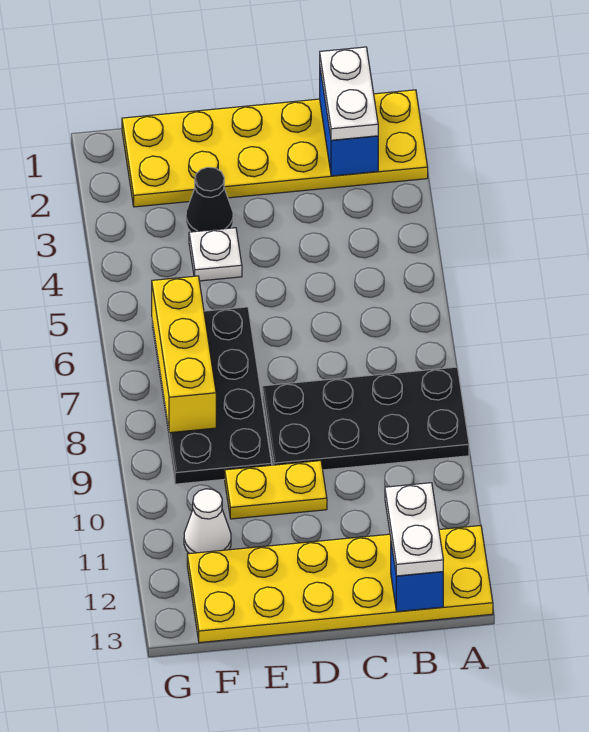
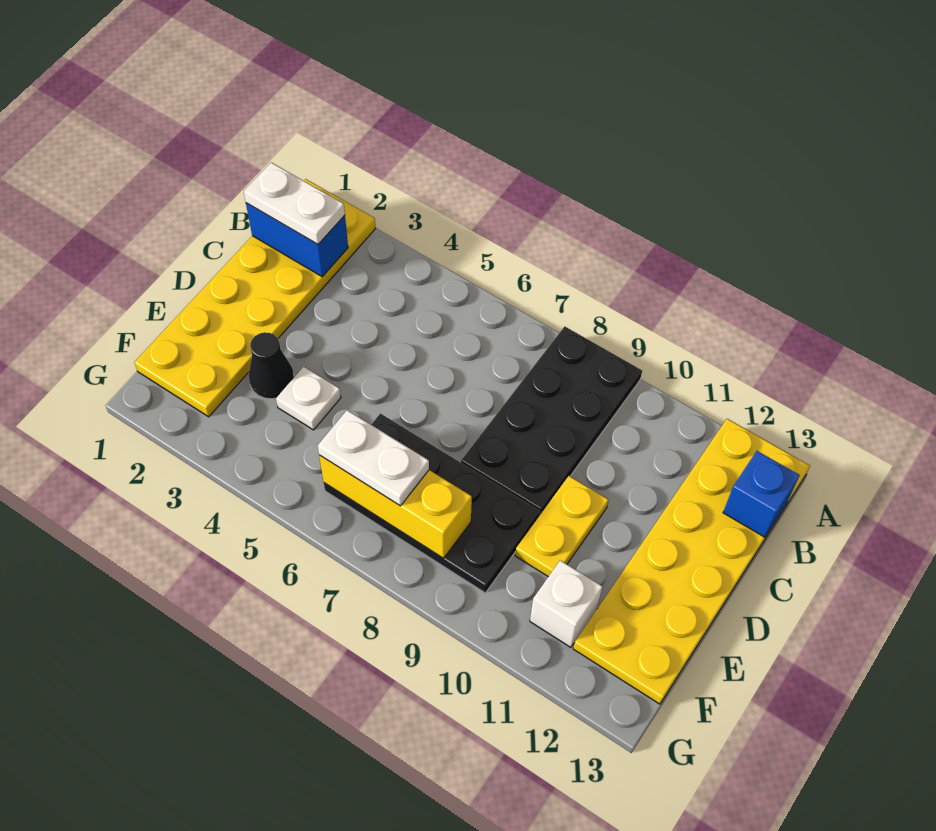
white plate B12:B13 level 3 -> white plate F6:F7 level 3
white cone F11 level 1 -> white brick F11 level 1

